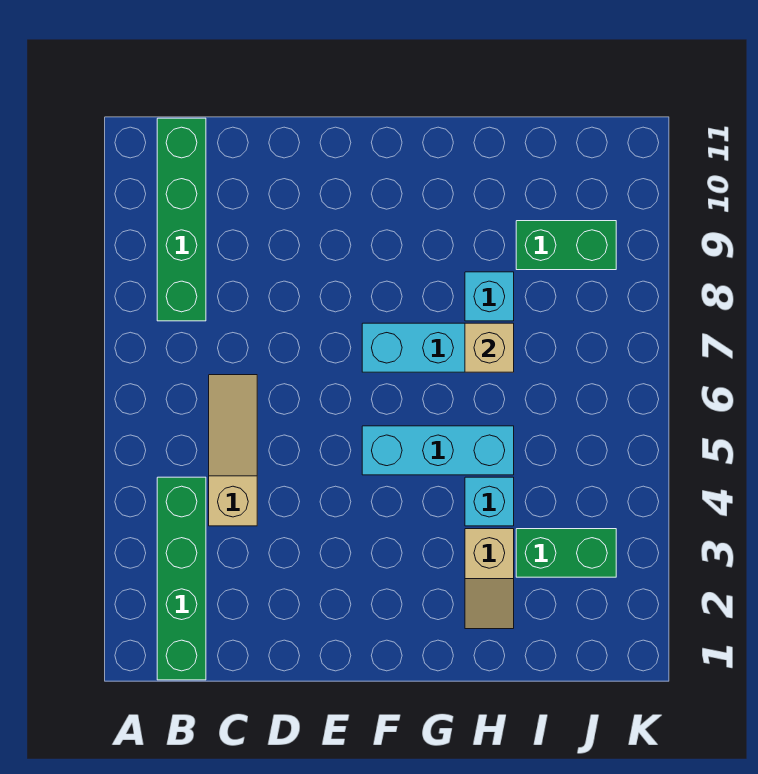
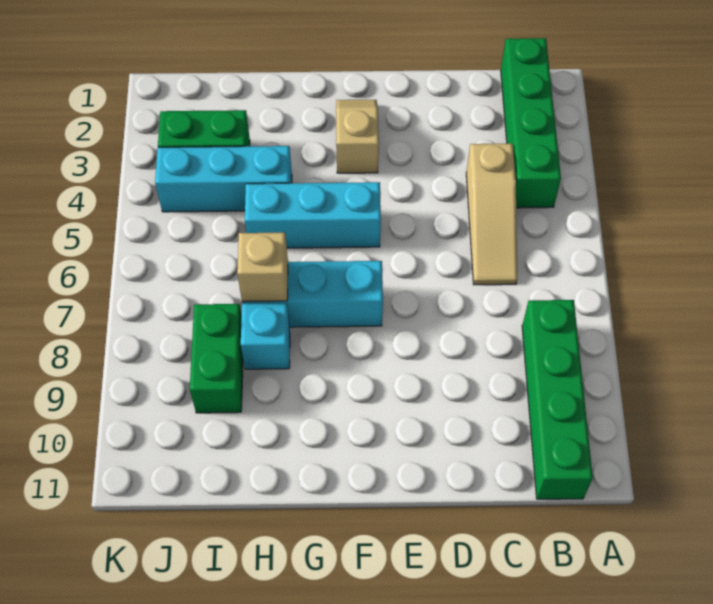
tan slope H2:H3 level 1 top 3 -> tan slope F2:F3 level 1 top 3
cyan brick H4 level 1 -> cyan brick H4:J4 level 1
green brick I9:J9 level 1 -> green brick I8:I9 level 1

